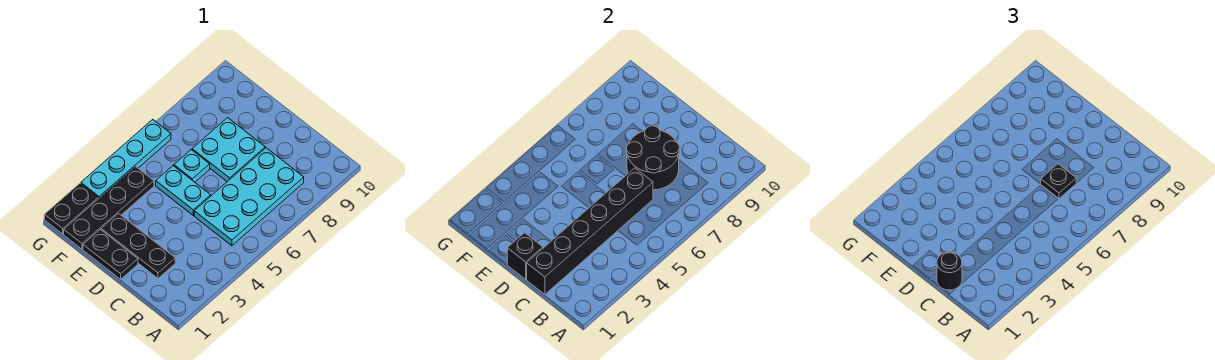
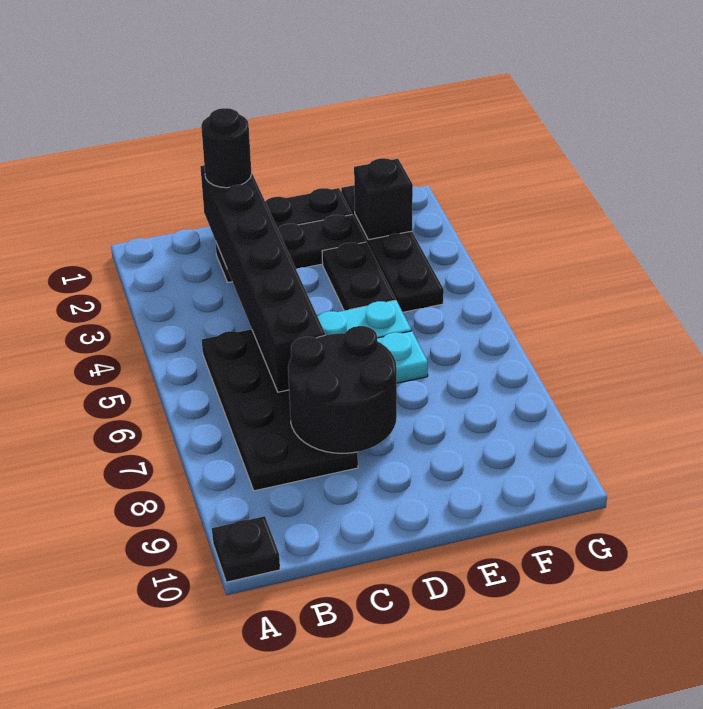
cyan plate B5:C8 level 1 -> black plate B5:C8 level 1
black plate C7 level 3 -> black plate A10 level 1
black brick D1 level 2 -> black brick F2 level 2
cyan plate D7:E8 level 1 -> none
black plate G1:G2 level 1 -> black plate E3:E4 level 1
cyan plate G3:G6 level 1 -> none

